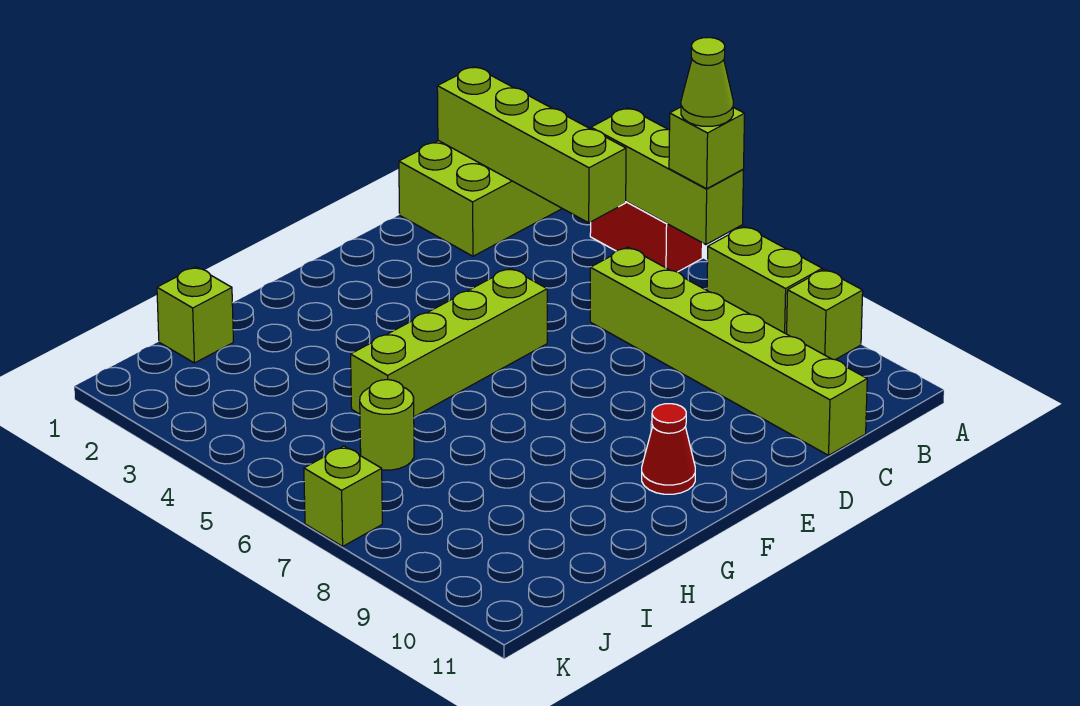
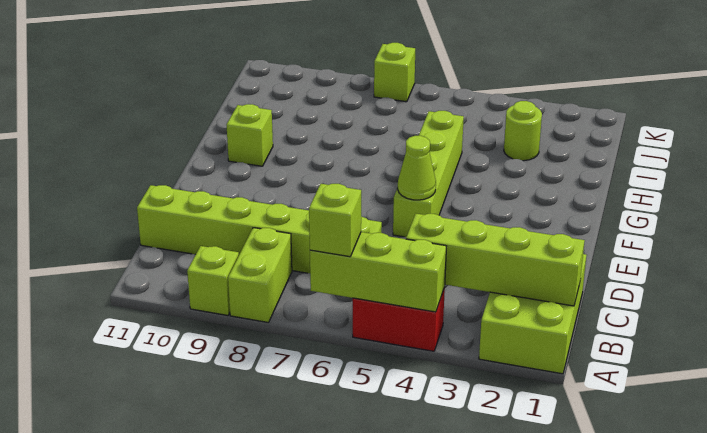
lime cone A6 level 4 -> lime cone E5 level 2
lime brick A7:A8 level 1 -> lime brick A8:B8 level 1
red cone F10 level 1 -> none
lime brick I1 level 1 -> lime brick G10 level 1
lime round brick I6 level 1 -> lime round brick I3 level 1

